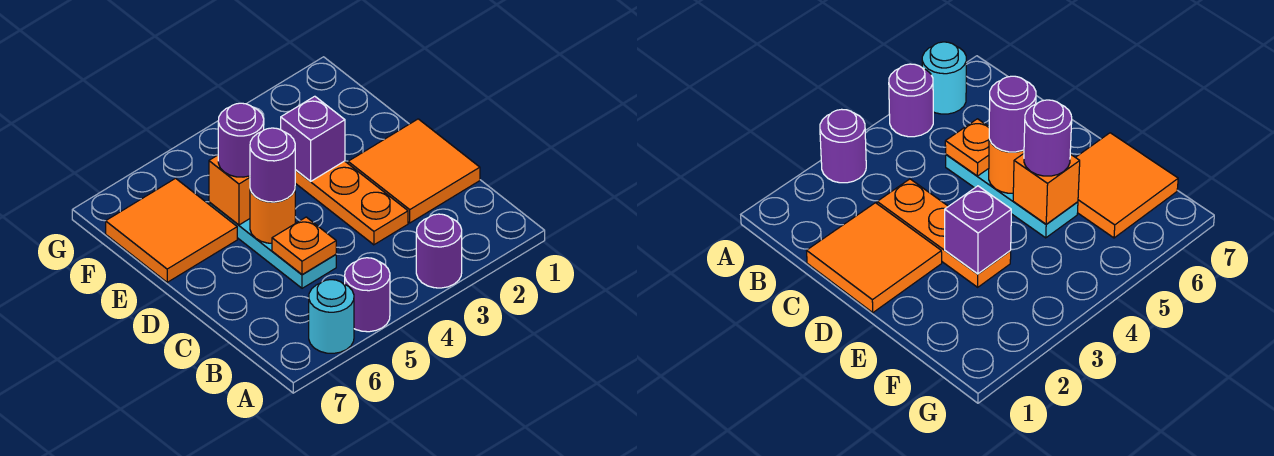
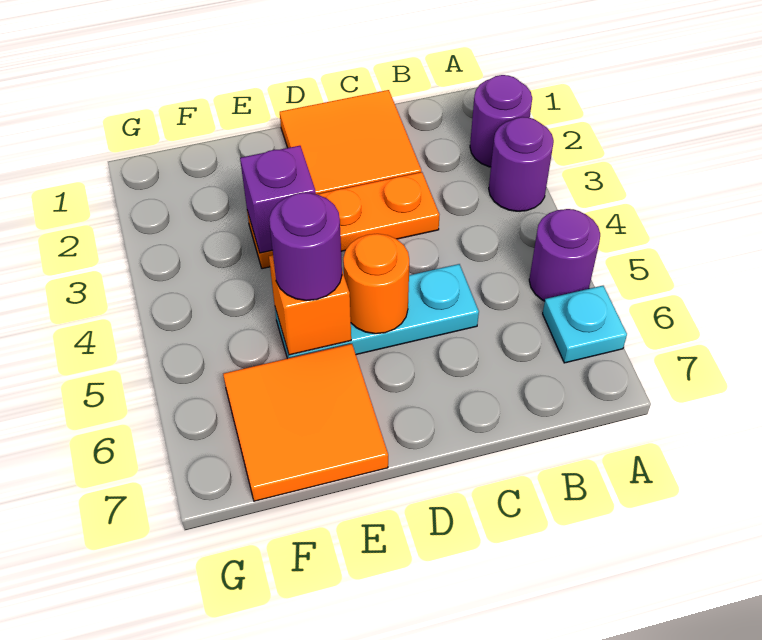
cyan round brick A6 level 1 -> cyan plate A6 level 1
orange plate C5 level 2 -> none
purple round brick D5 level 3 -> purple round brick A2 level 1

